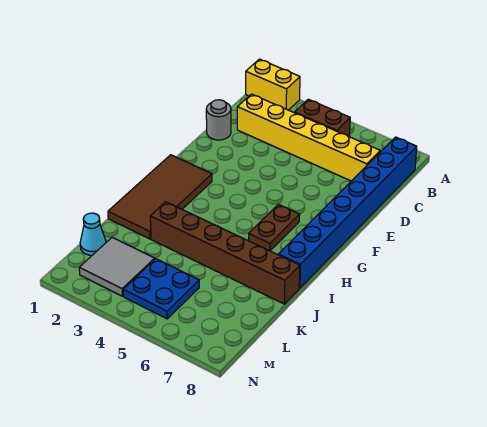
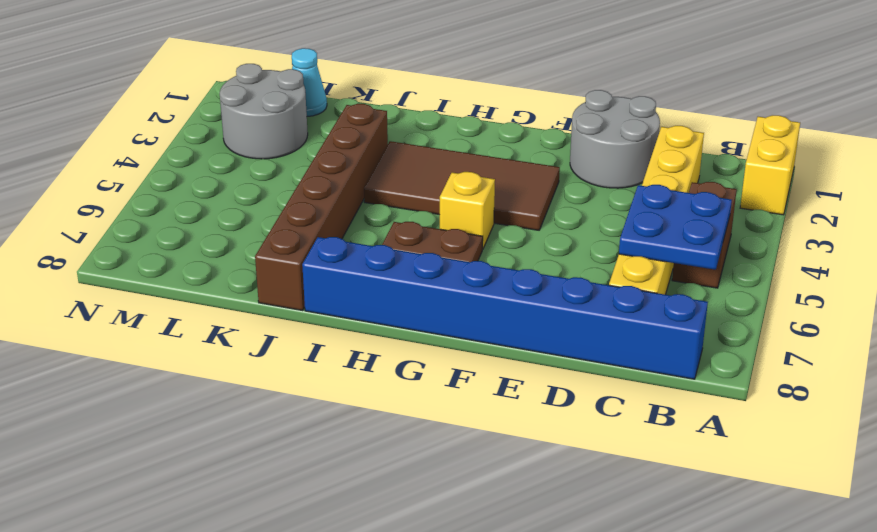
grey round brick D1 level 1 -> grey round brick D1:E2 level 1
brown tile G1:J2 level 1 -> brown tile F3:I4 level 1
none -> yellow brick G5 level 1
grey tile L2:M3 level 1 -> grey round brick L2:M3 level 1
blue plate L4:M5 level 1 -> blue plate B5:C6 level 2

